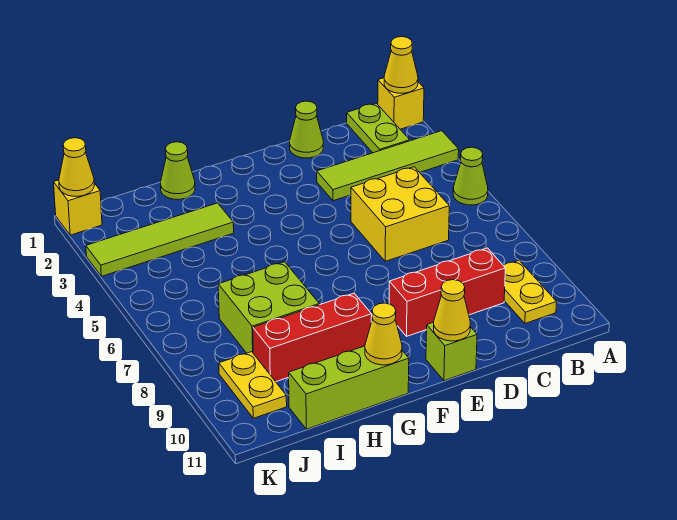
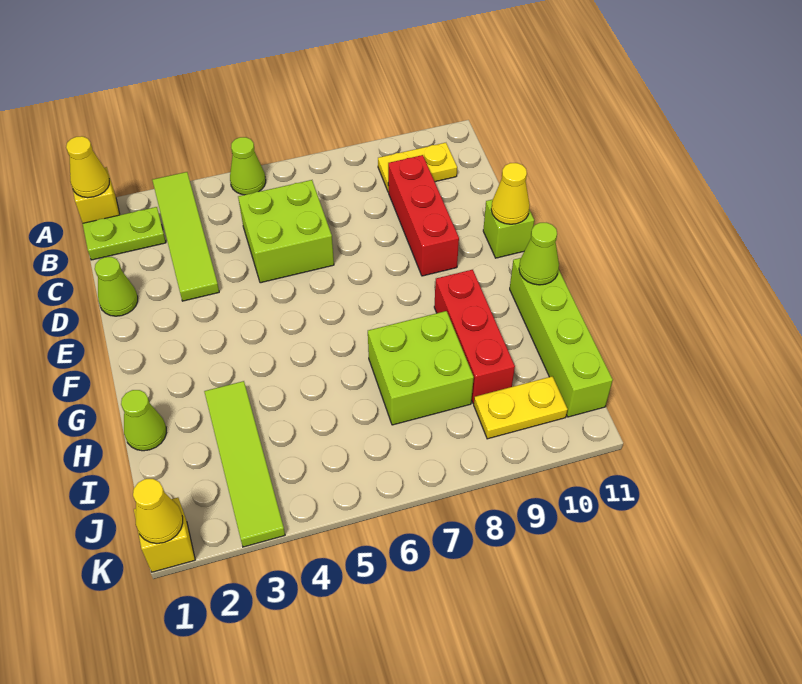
yellow brick C5:D6 level 1 -> lime brick C5:D6 level 1
lime brick G11:I11 level 1 -> lime brick G11:J11 level 1
yellow cone G11 level 2 -> lime cone G11 level 2

